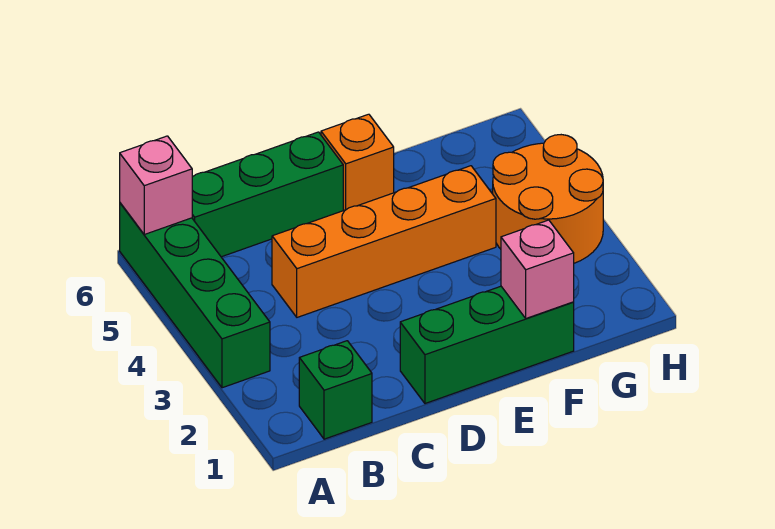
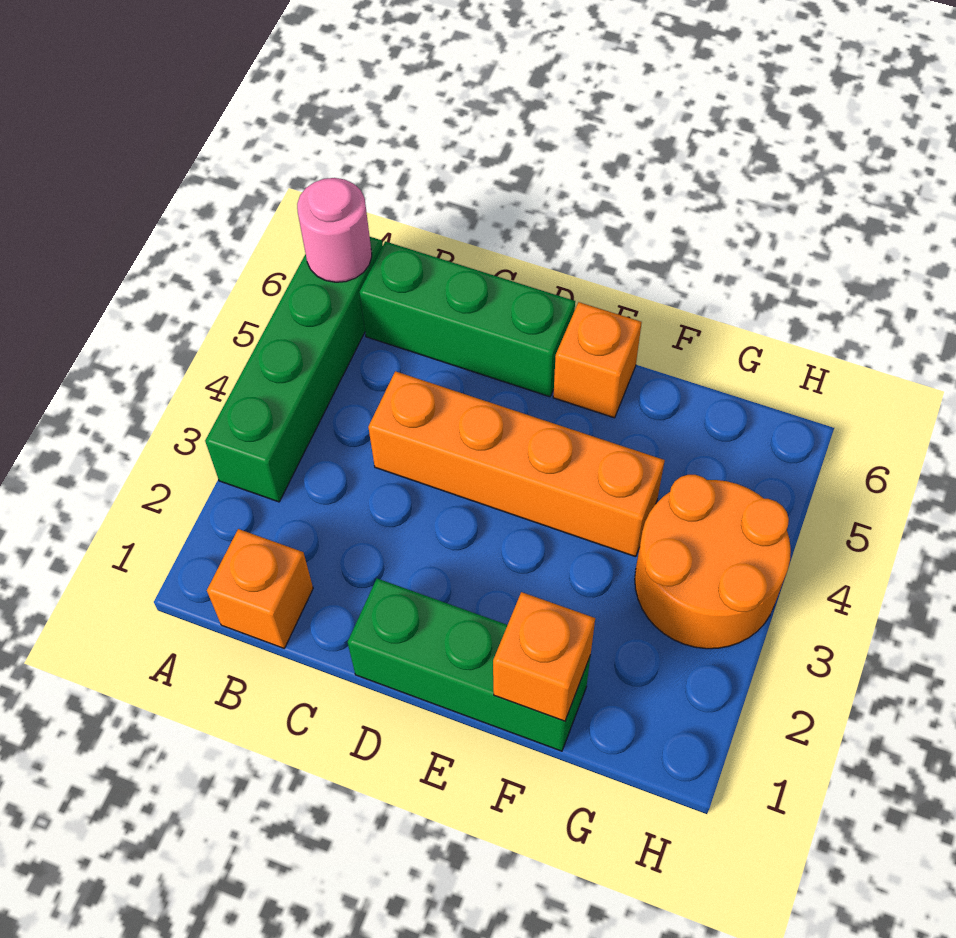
pink brick A6 level 2 -> pink round brick A6 level 2
green brick B1 level 1 -> orange brick B1 level 1
pink brick F1 level 2 -> orange brick F1 level 2

